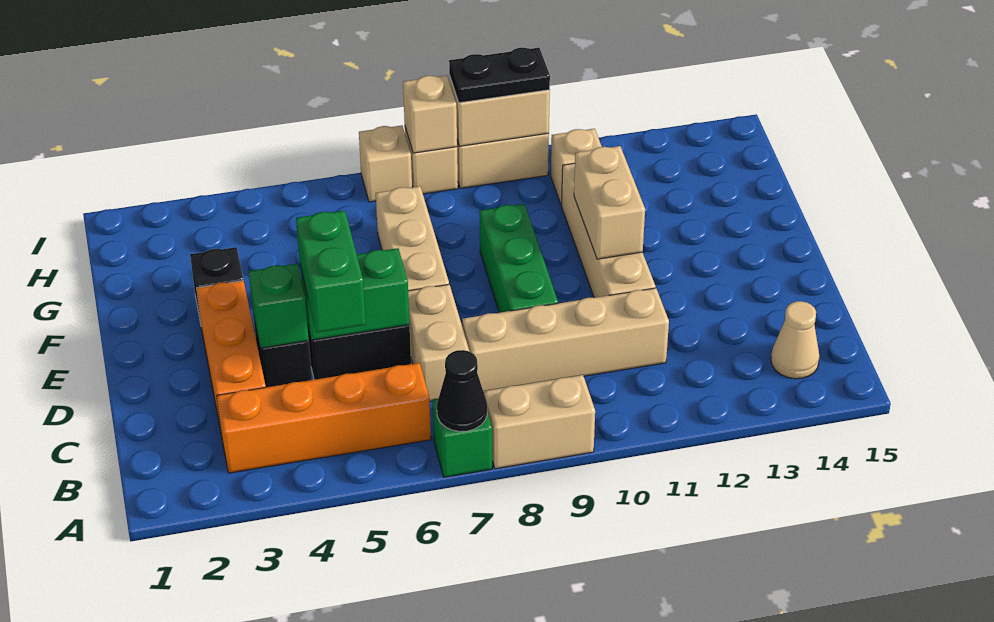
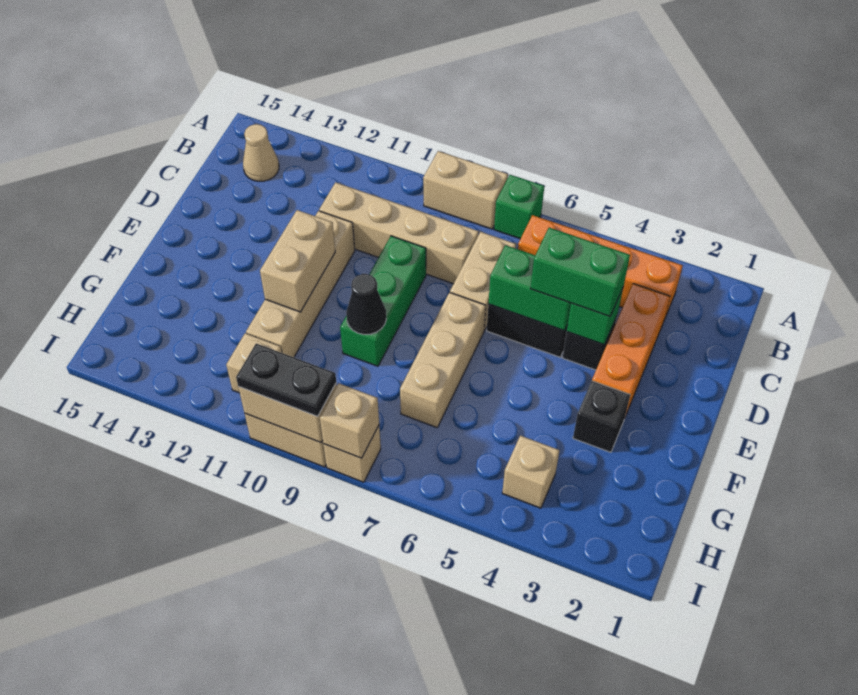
black cone A7 level 2 -> black cone F9 level 2
green brick C5:D5 level 3 -> green brick D4:D5 level 3
tan brick I7 level 1 -> tan brick H4 level 1

